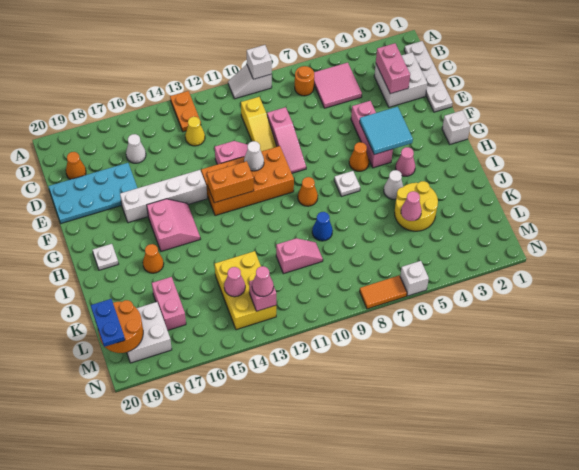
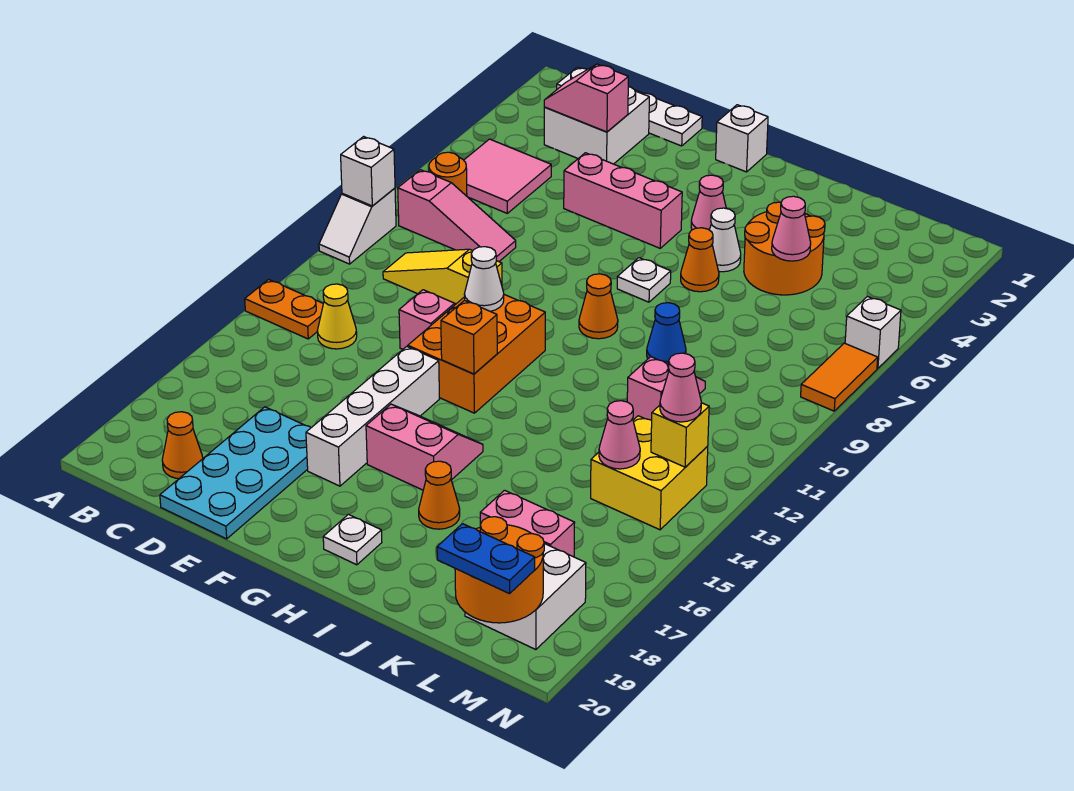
pink brick C3:D3 level 2 -> pink slope C3:D3 level 2 top D
yellow slope C10:E10 level 1 top C -> yellow slope C10:E10 level 1 top E
white cone C16 level 1 -> none
pink slope D9:F9 level 1 top D -> pink slope B8:D8 level 1 top B
cyan tile F4:G5 level 2 -> none
orange brick F10:G13 level 1 -> orange brick F11:G13 level 1
orange cone G6 level 1 -> orange cone I6 level 1
orange brick G12:G13 level 2 -> orange brick G13 level 2
yellow round brick J4:K5 level 1 -> orange round brick J4:K5 level 1
yellow brick K13:M14 level 1 -> yellow brick L13:M14 level 1
pink brick M13 level 2 -> yellow brick M13 level 2

